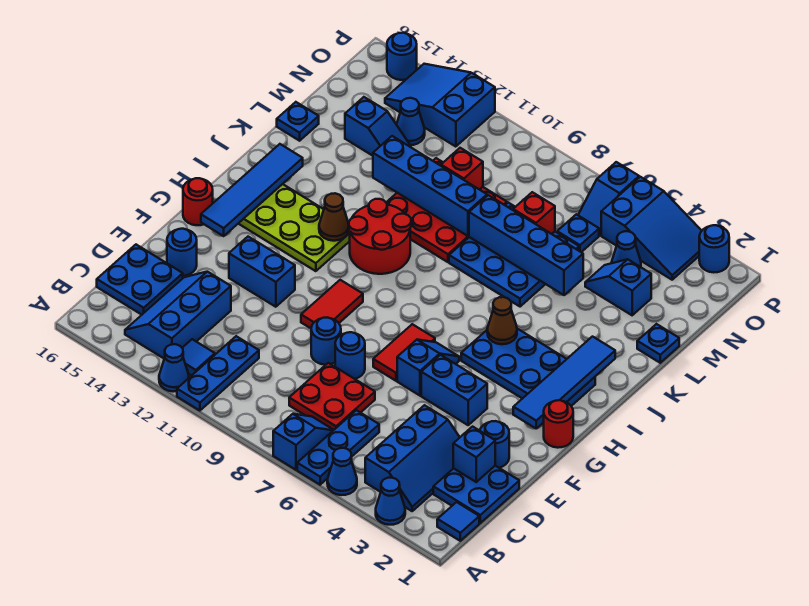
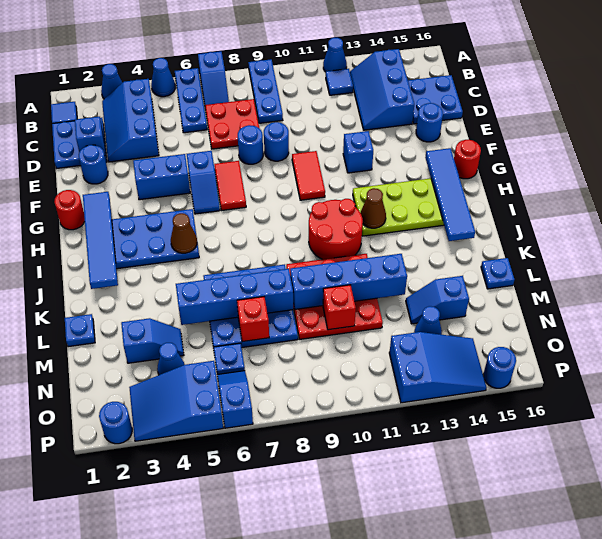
blue plate A11:C11 level 1 -> blue plate A9:C9 level 1
blue slope B13:D14 level 1 top 13 -> blue slope B13:D14 level 1 top 14
blue brick F12:F13 level 1 -> blue brick F12 level 1

